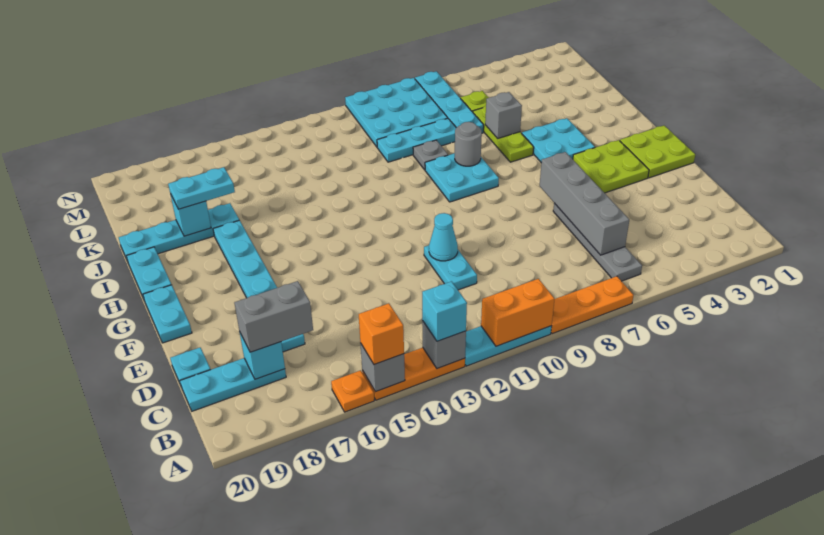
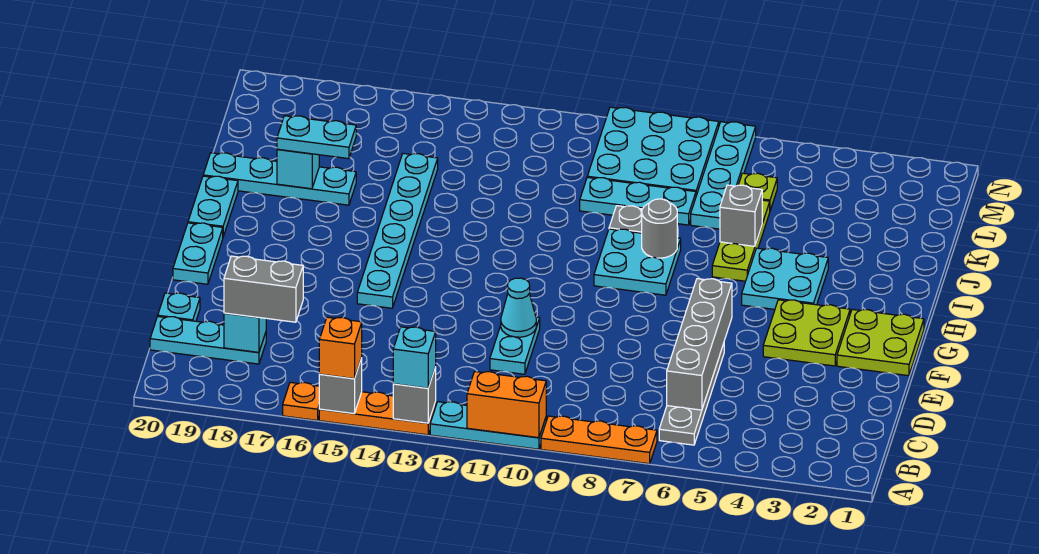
cyan plate D17:I17 level 1 -> cyan plate F15:K15 level 1

